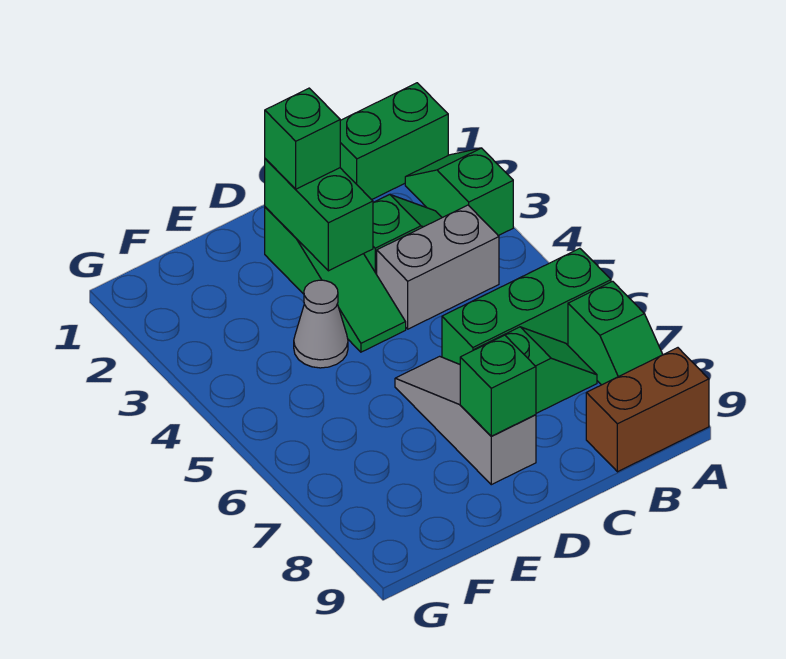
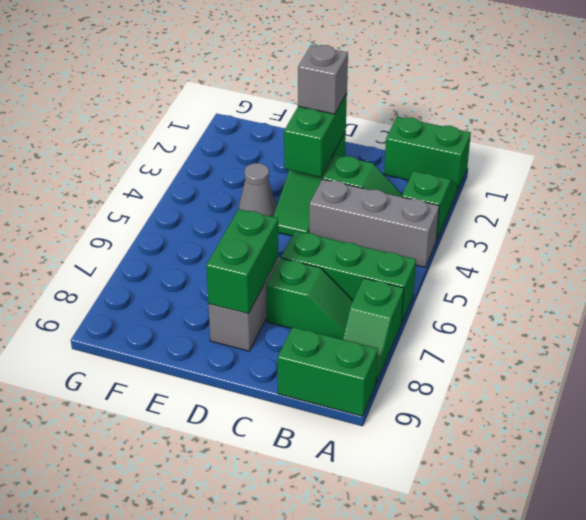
brown brick A9:B9 level 1 -> green brick A9:B9 level 1
grey brick B4:C4 level 1 -> grey brick A4:C4 level 1
green brick D2 level 3 -> grey brick D2 level 3
green brick D8 level 2 -> green brick D7:D8 level 2

